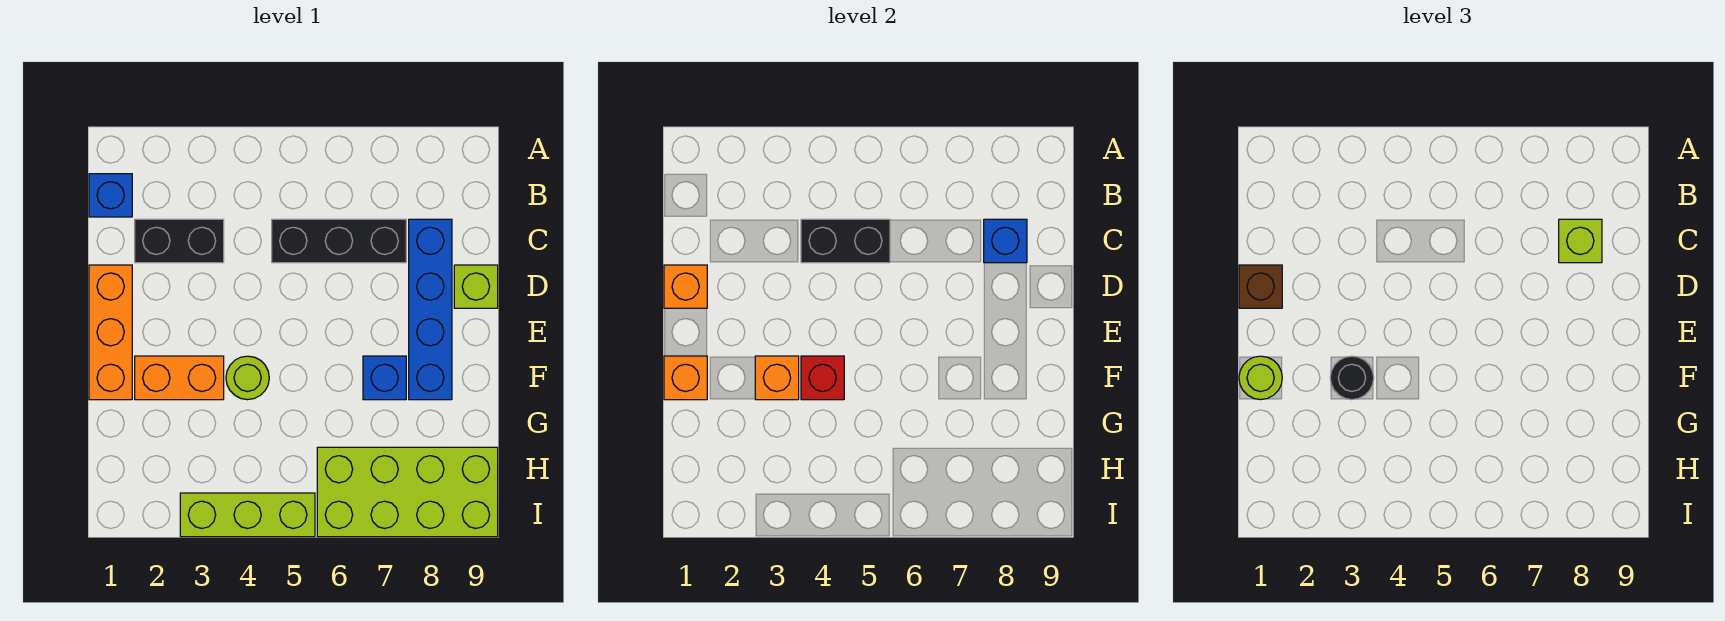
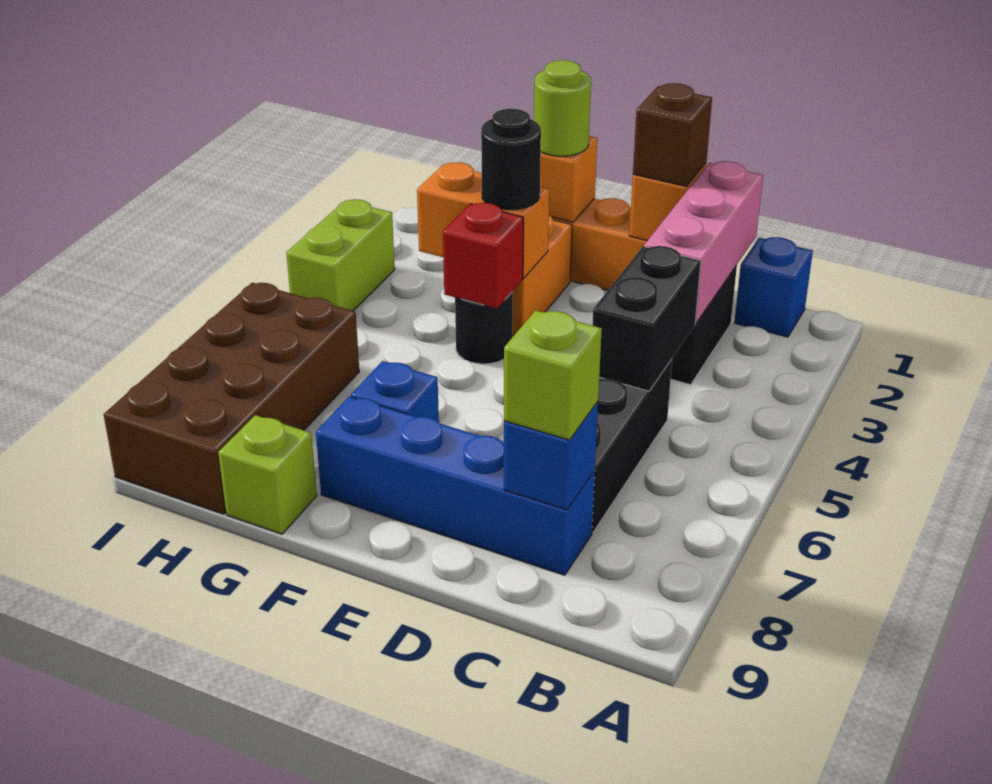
none -> pink brick C1:C3 level 2
lime brick D9 level 1 -> lime brick G9 level 1
orange brick F3 level 2 -> orange brick F3:G3 level 2
lime round brick F4 level 1 -> black round brick F4 level 1
lime brick H6:I9 level 1 -> brown brick H6:I9 level 1
lime brick I3:I5 level 1 -> lime brick I3:I4 level 1

